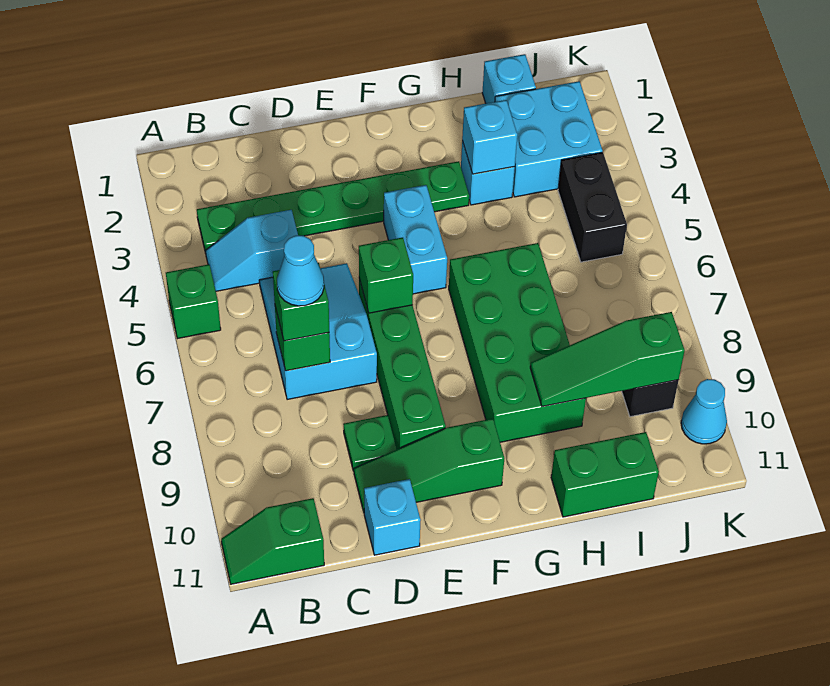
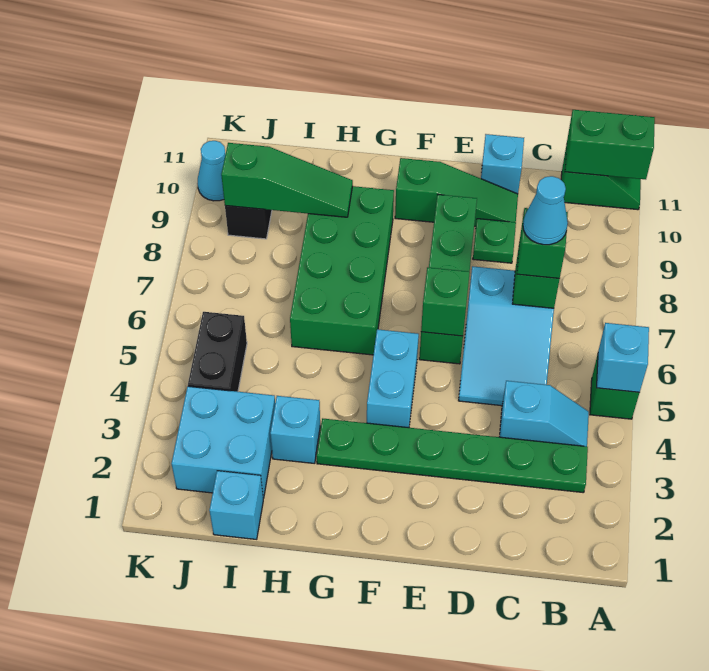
cyan brick H3 level 2 -> cyan brick A5 level 2
green brick H11:I11 level 1 -> green brick A11:B11 level 2

